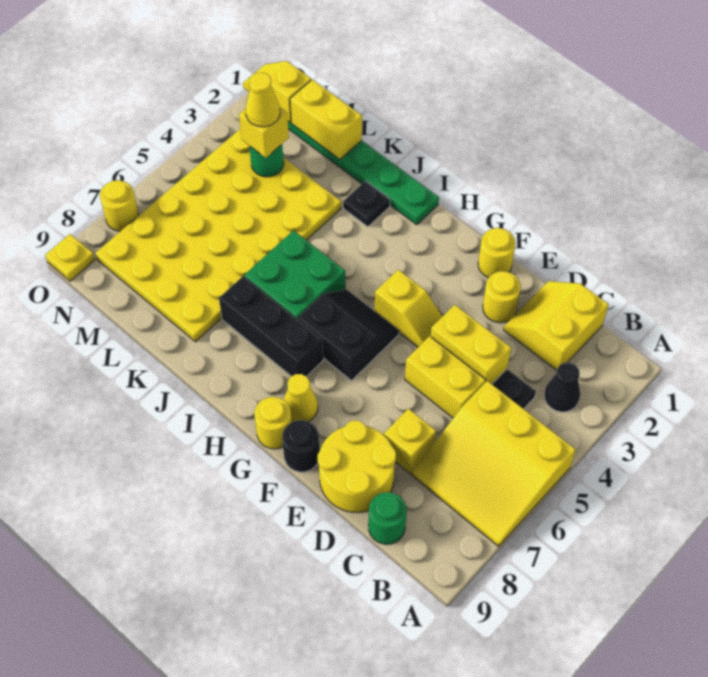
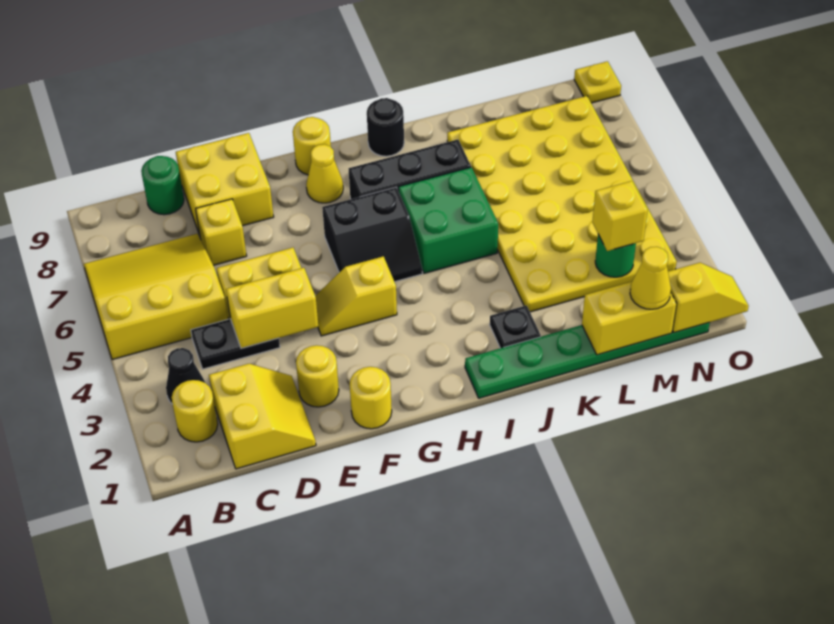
yellow round brick D8:E9 level 1 -> yellow brick D8:E9 level 1
black round brick F9 level 1 -> black round brick I9 level 1
yellow cone M3 level 4 -> yellow cone M1 level 3
yellow round brick O7 level 1 -> yellow round brick B2 level 1

